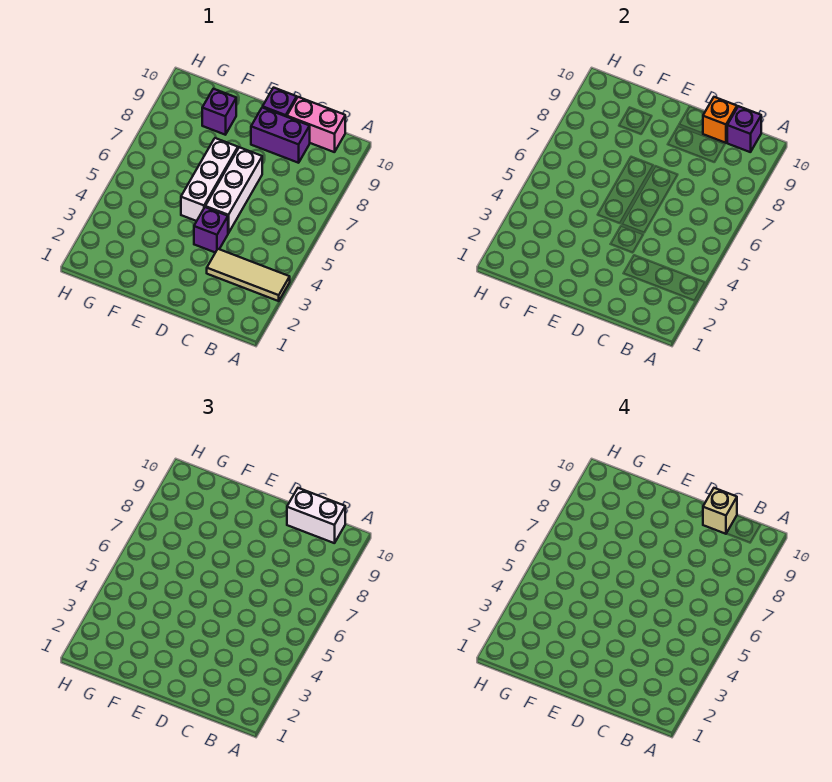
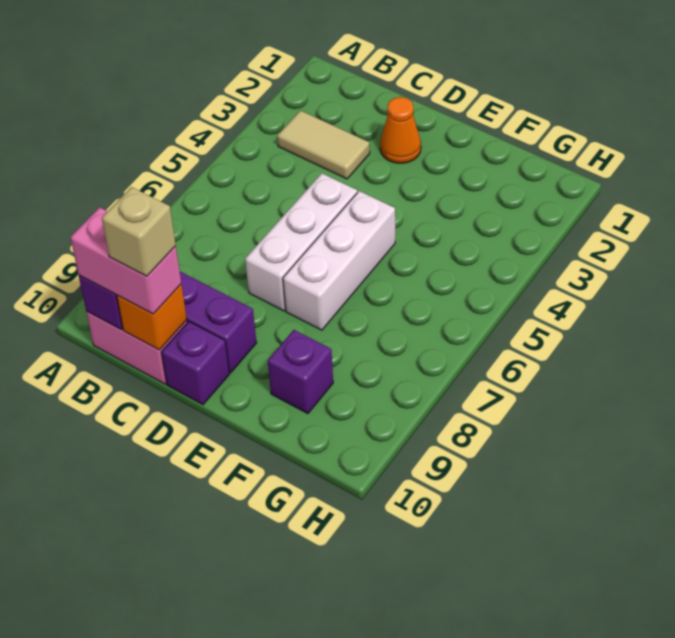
tan tile A3:C3 level 1 -> tan tile B3:C3 level 1
white brick B10:C10 level 3 -> pink brick B10:C10 level 3
none -> orange cone D2 level 1
purple brick D4 level 1 -> none

